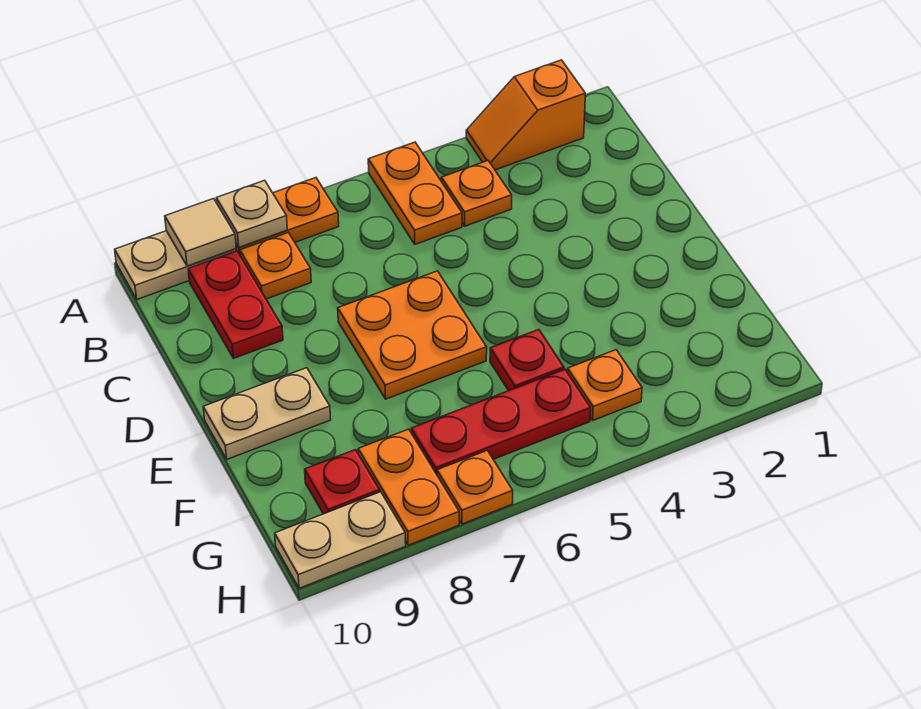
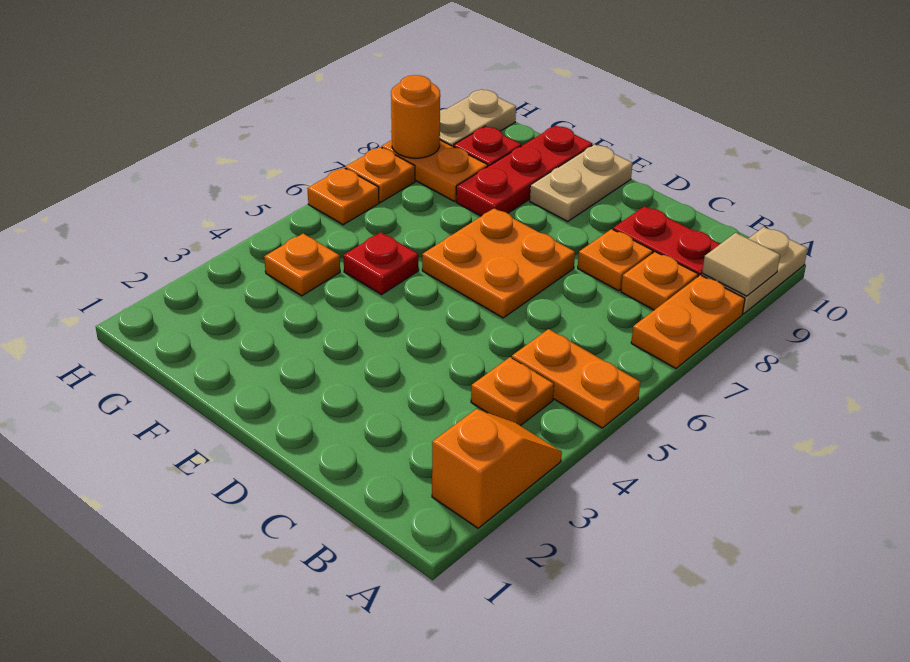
tan plate A8 level 2 -> none
none -> orange plate C8 level 1
red plate G5:G7 level 1 -> red plate F8:F10 level 1
none -> orange plate H6 level 1
none -> orange round brick H8 level 2

